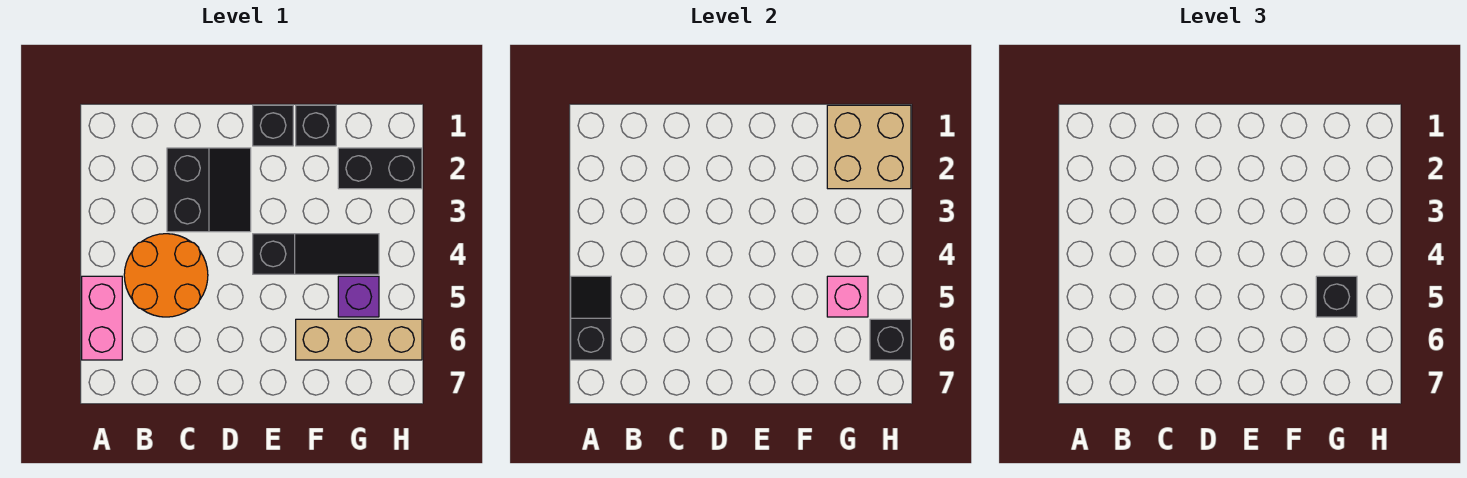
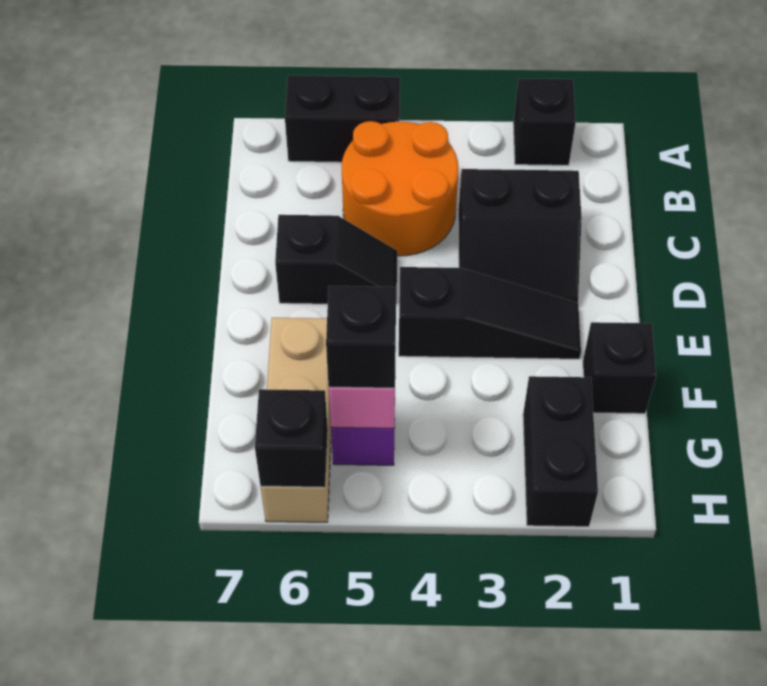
pink brick A5:A6 level 1 -> black brick A5:A6 level 1
black slope A5:A6 level 2 top 6 -> black slope D5:D6 level 1 top 6
black brick E1 level 1 -> black brick A2 level 1
black slope E4:G4 level 1 top E -> black slope E2:E4 level 1 top 4
tan brick G1:H2 level 2 -> none

